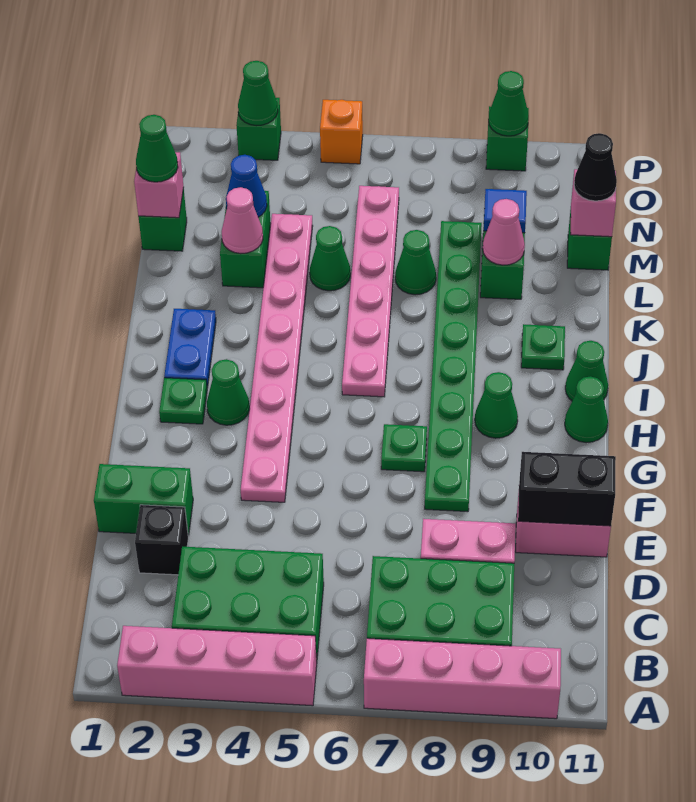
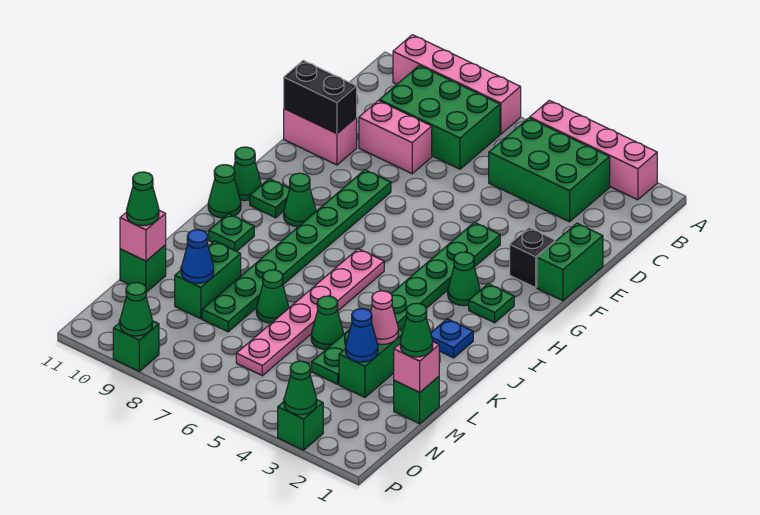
black brick D2 level 1 -> black brick F2 level 1
green brick E1:E2 level 1 -> green brick E1:F1 level 1
pink plate F4:M4 level 1 -> green plate F4:M4 level 1
green plate G7 level 1 -> green plate H10 level 1
blue plate I2:J2 level 1 -> blue plate J2 level 1
pink cone L9 level 2 -> none
blue tile M9 level 2 -> blue cone M9 level 2
black cone M11 level 3 -> green cone M11 level 3
orange brick P5 level 1 -> none

